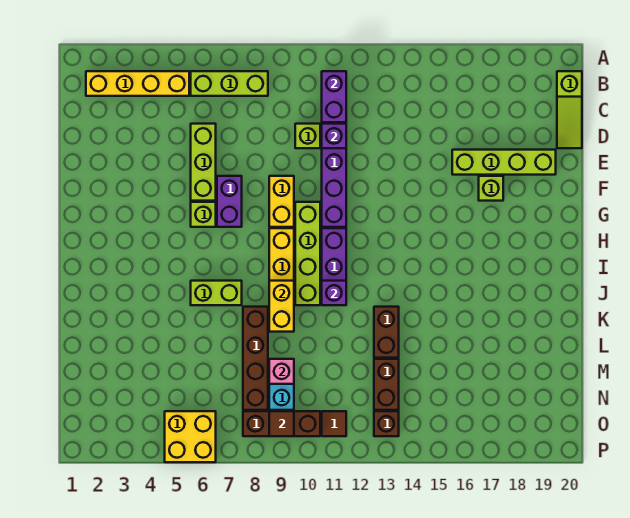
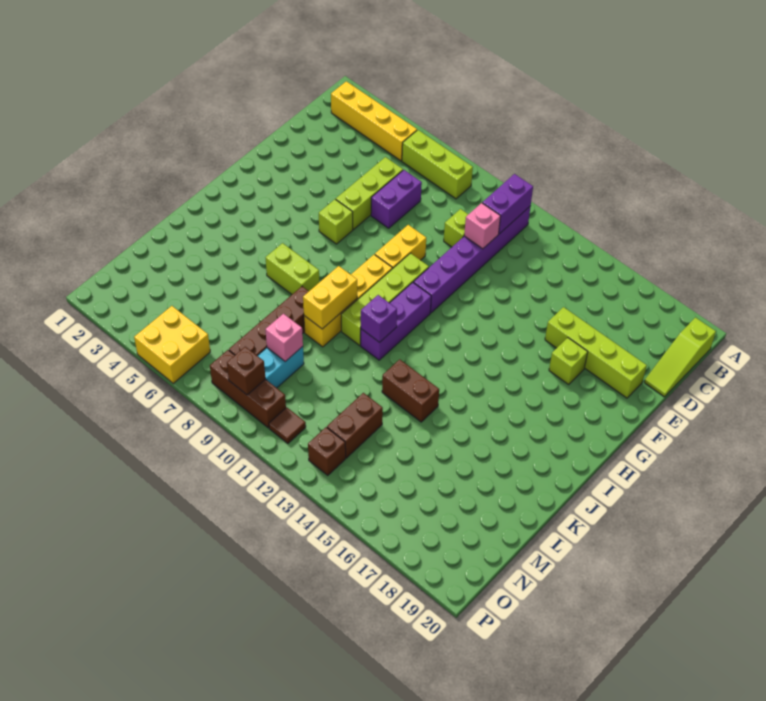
purple brick D11 level 2 -> pink brick D11 level 2
purple brick F7:G7 level 1 -> purple brick D7:E7 level 1
brown brick K13:L13 level 1 -> brown brick K13:K14 level 1
brown tile O9 level 2 -> brown brick O9 level 2

